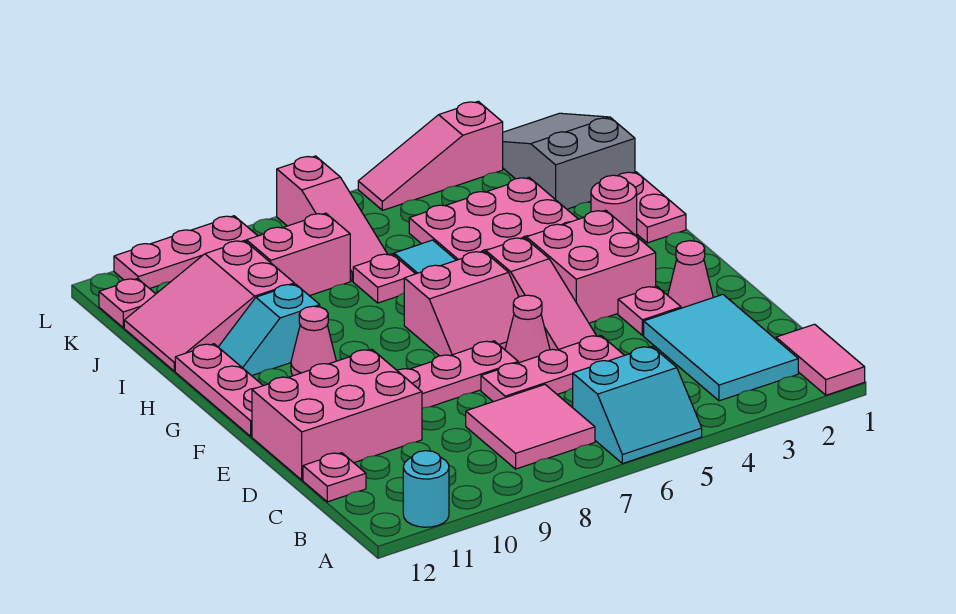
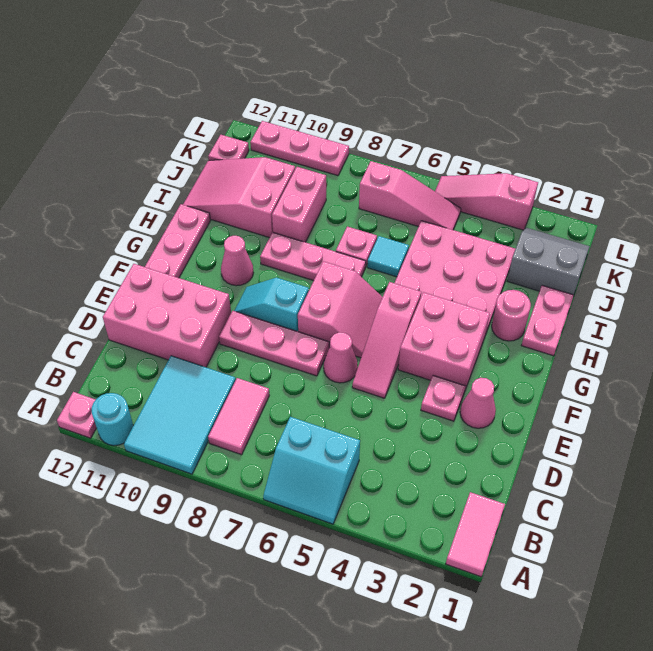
cyan tile B2:D3 level 1 -> cyan tile A9:C10 level 1
pink tile B7:C8 level 1 -> pink tile B8:C8 level 1
pink plate C12 level 1 -> pink plate A12 level 1
pink plate D5:D7 level 1 -> pink plate H7:H9 level 1
pink slope F6:G7 level 1 top G -> pink slope F6:G7 level 1 top 7
cyan slope H10:H11 level 1 top 10 -> cyan slope F8:F9 level 1 top 8
grey slope J1:L2 level 1 top J -> grey slope J1:K2 level 1 top J
pink slope J7:L7 level 1 top L -> pink slope K5:K7 level 1 top 7
pink brick J8:J9 level 1 -> pink brick I9:J9 level 1

